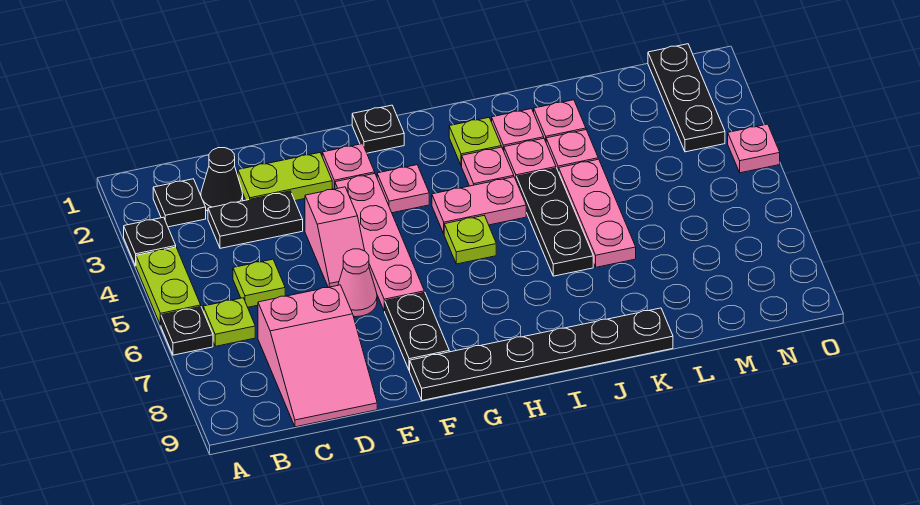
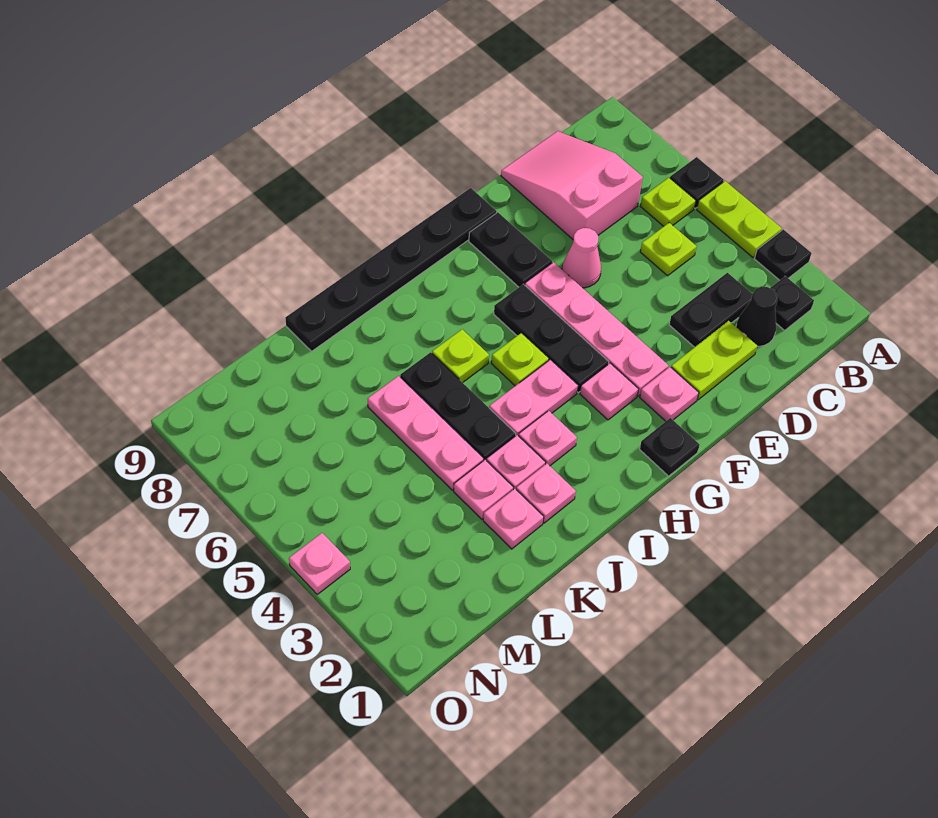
pink slope E4:E5 level 1 top 4 -> none
lime plate I2 level 1 -> lime plate I6 level 1
black plate N1:N3 level 1 -> black plate G4:G6 level 1

